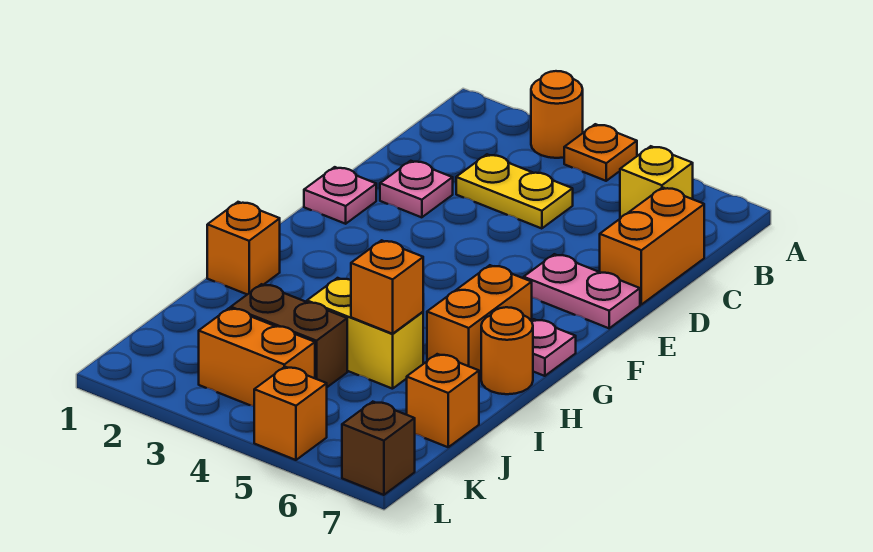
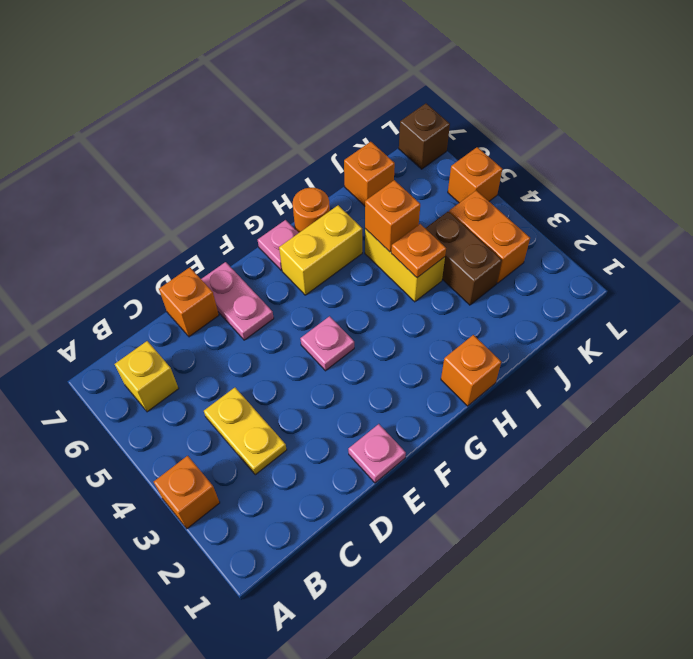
orange round brick A3 level 1 -> orange brick A3 level 1
orange plate A4 level 1 -> orange plate I4 level 2
orange brick C7:D7 level 1 -> orange brick D7 level 1
pink plate D2 level 1 -> pink plate F4 level 1
orange brick G6:H6 level 1 -> yellow brick G6:H6 level 1

